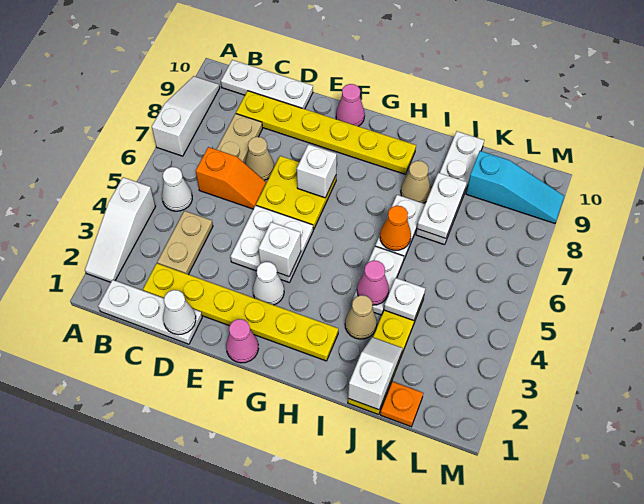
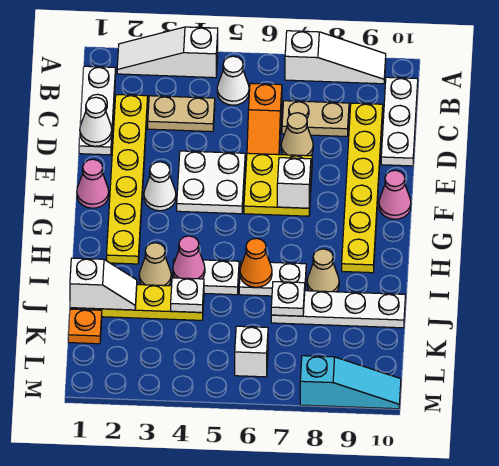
white brick F4 level 2 -> white brick L6 level 1
white plate J7:J8 level 2 -> white plate J7 level 2
cyan slope K9:M9 level 1 top K -> cyan slope M8:M10 level 1 top 8

